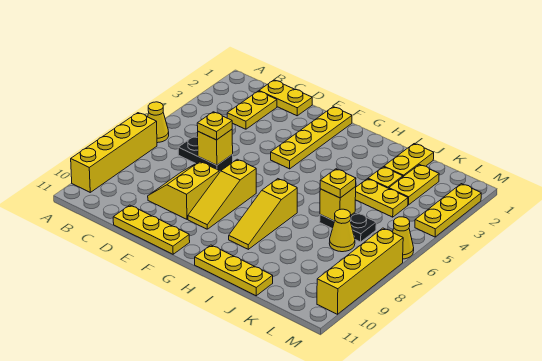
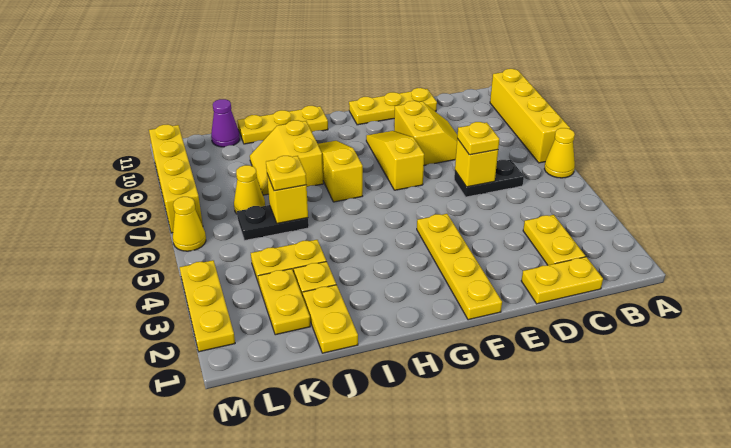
none -> yellow slope I8:J9 level 1 top I
none -> purple cone K11 level 1

